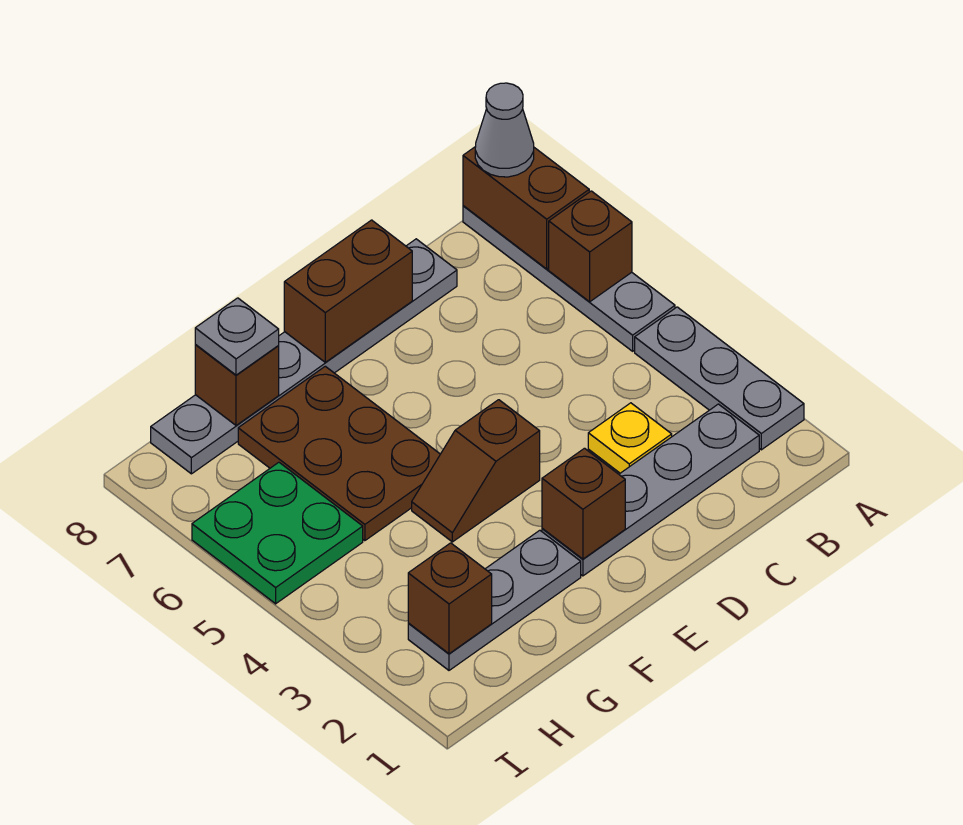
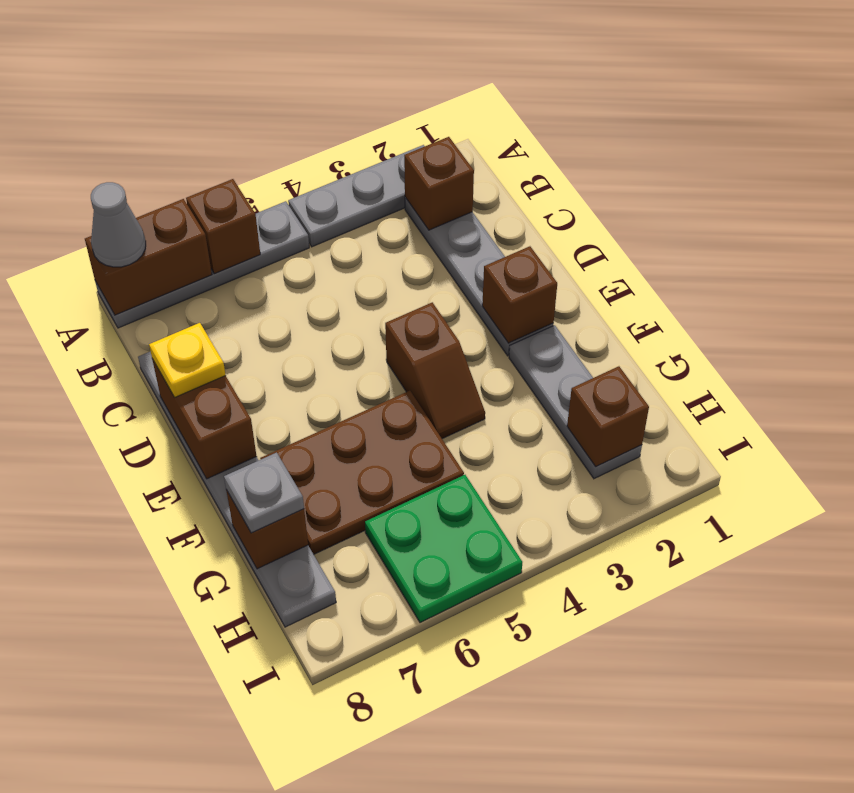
none -> brown brick B2 level 2
yellow plate C3 level 1 -> yellow plate D8 level 3

